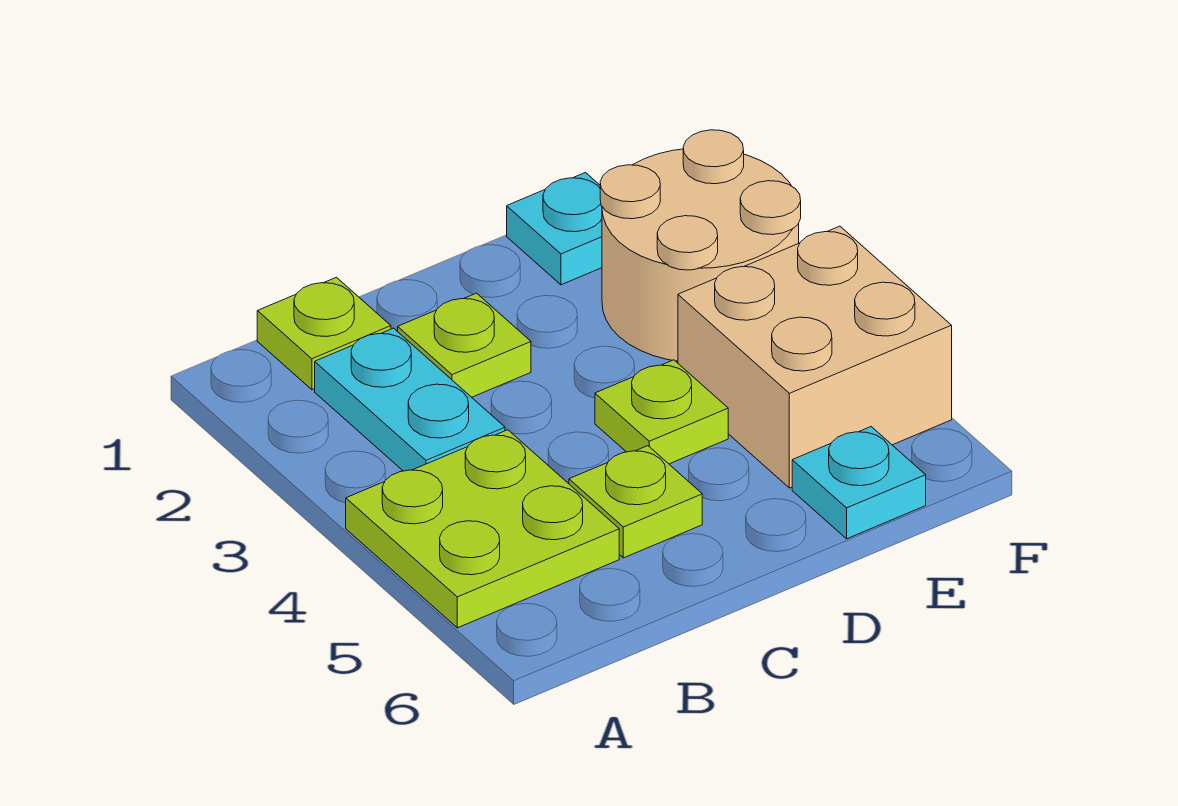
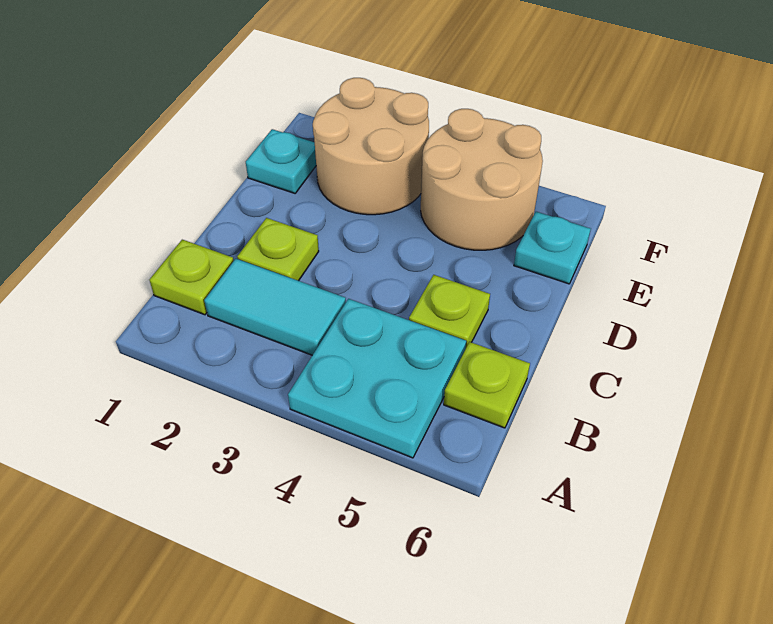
lime plate A4:B5 level 1 -> cyan plate A4:B5 level 1
cyan plate B2:B3 level 1 -> cyan tile B2:B3 level 1
lime plate D4 level 1 -> lime plate B6 level 1
tan brick E4:F5 level 1 -> tan round brick E4:F5 level 1

